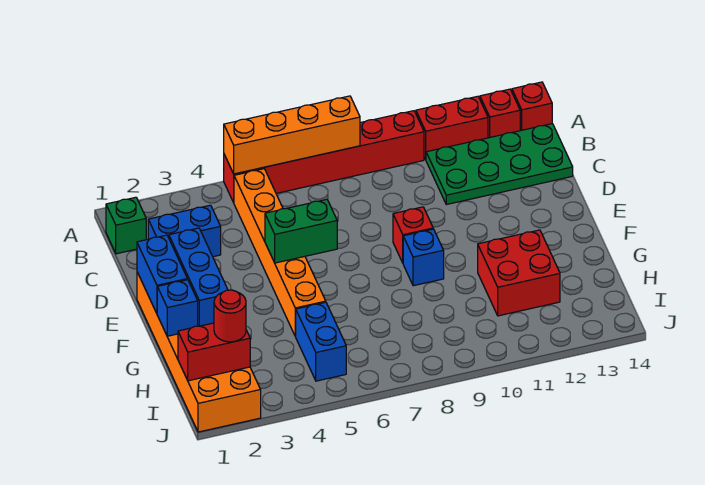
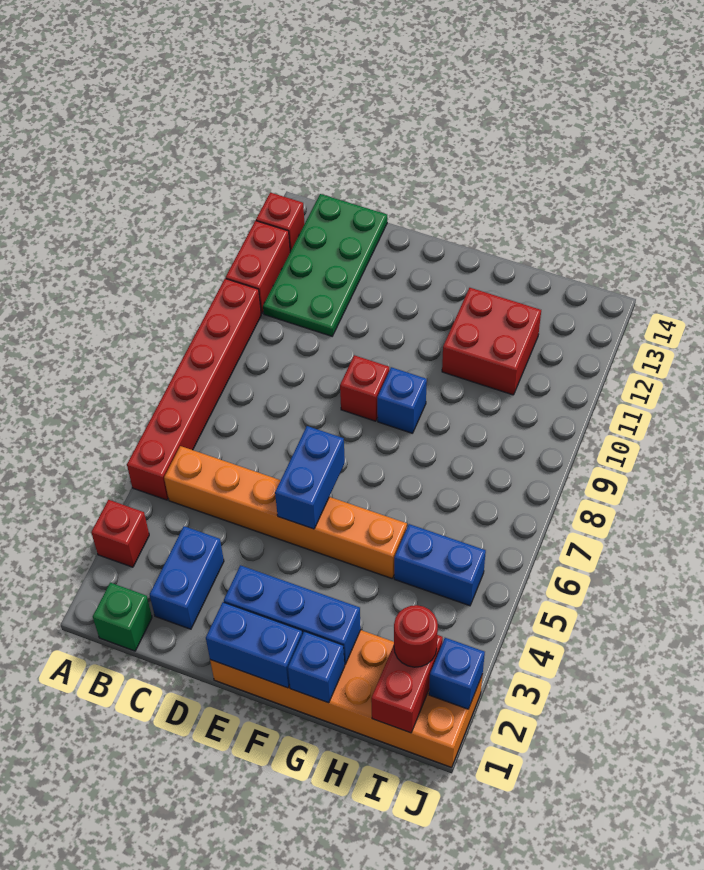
orange brick A5:A8 level 2 -> none
red brick A14 level 1 -> red brick A3 level 1
green brick E5:E6 level 2 -> blue brick E5:E6 level 2
none -> blue brick J2 level 2

